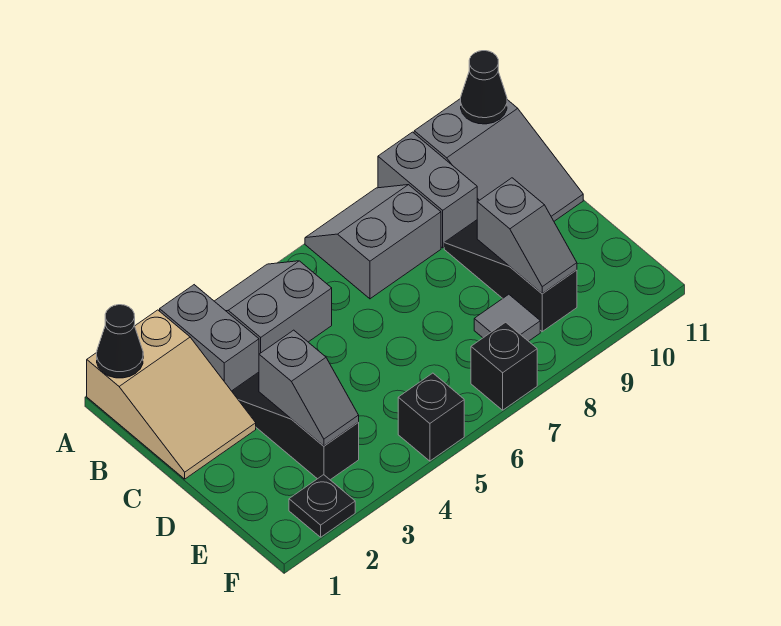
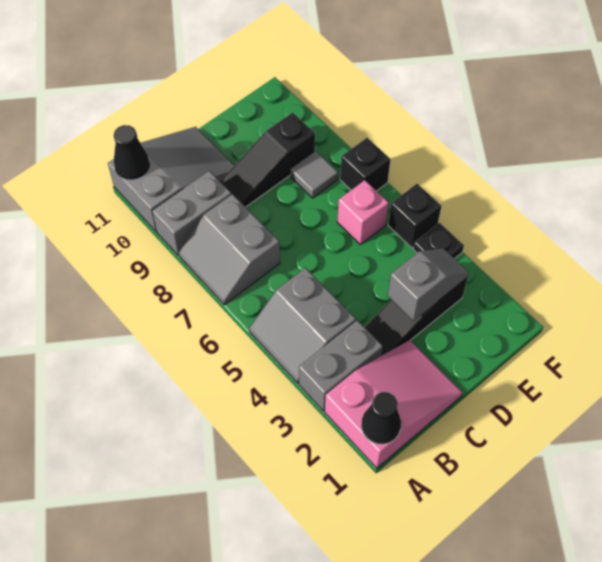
tan slope A1:C2 level 1 top A -> pink slope A1:C2 level 1 top A
grey slope D9:E9 level 2 top D -> none
none -> pink brick E6 level 1
black plate F2 level 1 -> black plate F4 level 1

